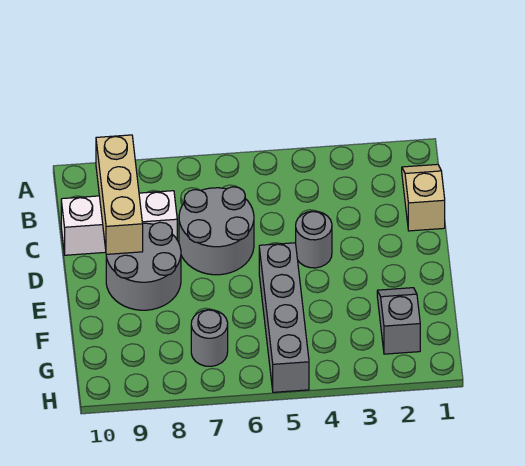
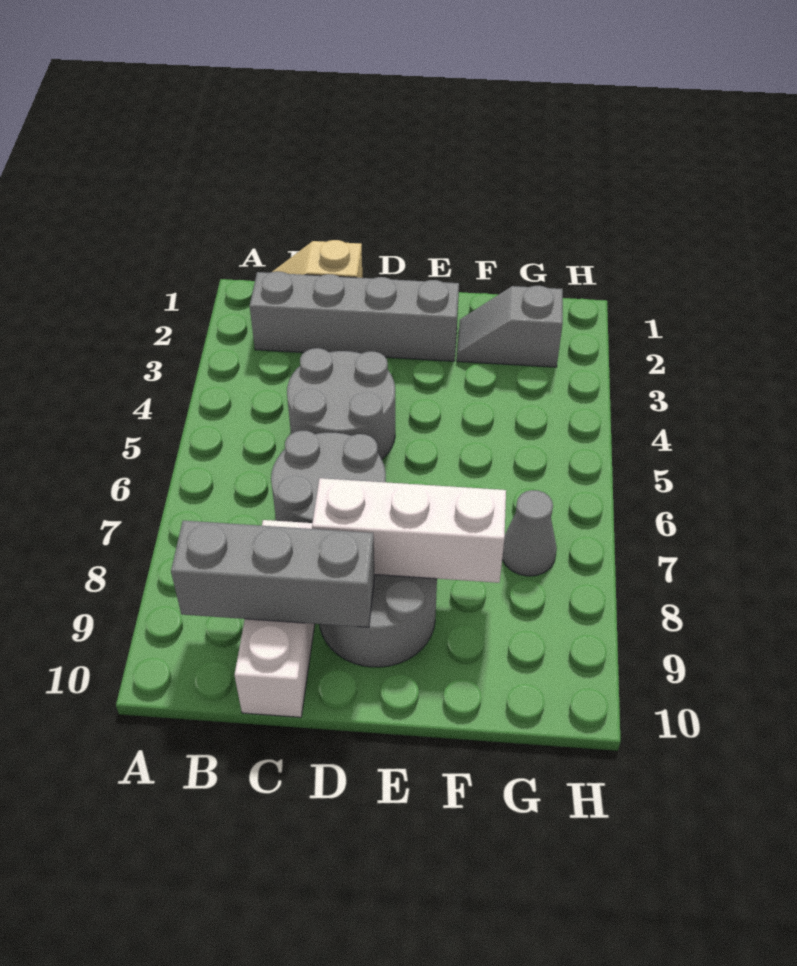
tan brick B9:D9 level 2 -> grey brick B9:D9 level 2
grey round brick D4 level 1 -> grey round brick C4:D5 level 1
none -> white brick D8:F8 level 2
grey brick E5:H5 level 1 -> grey brick B2:E2 level 1
grey round brick G7 level 1 -> grey cone G7 level 1

